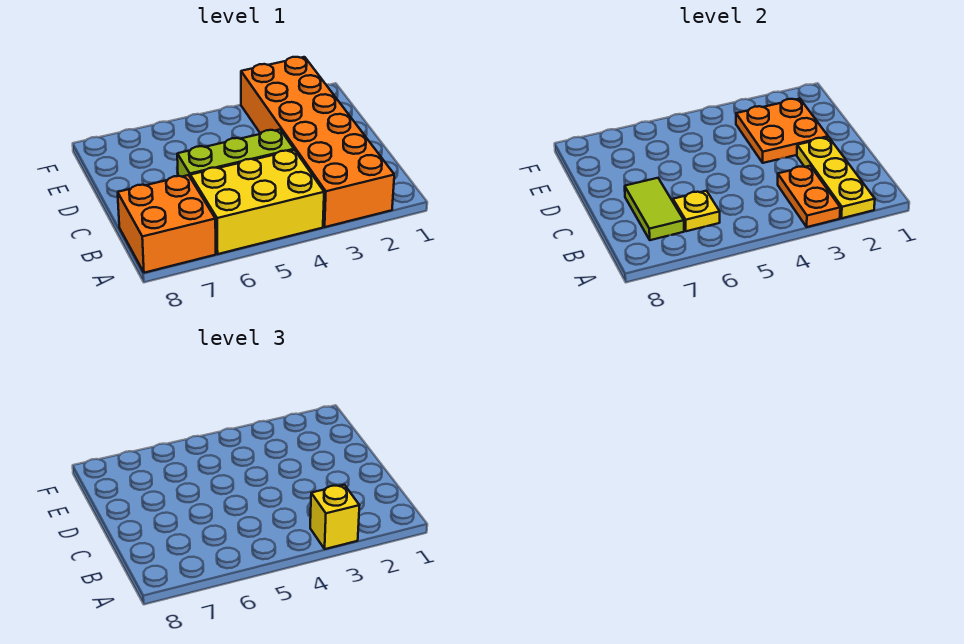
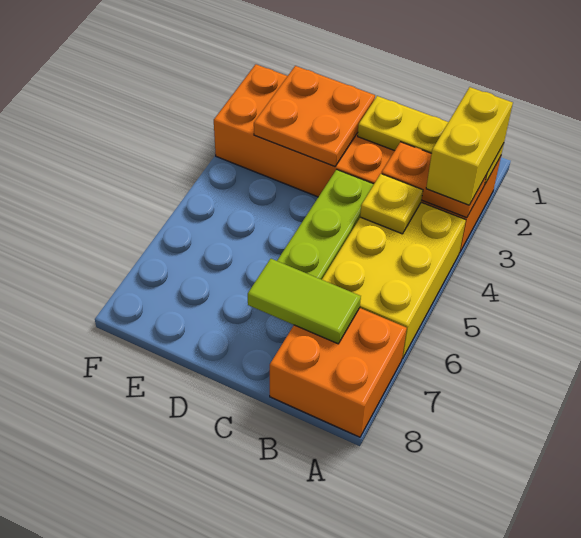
yellow brick A3 level 3 -> yellow brick A2:A3 level 3
yellow plate B6 level 2 -> yellow plate B4 level 2

